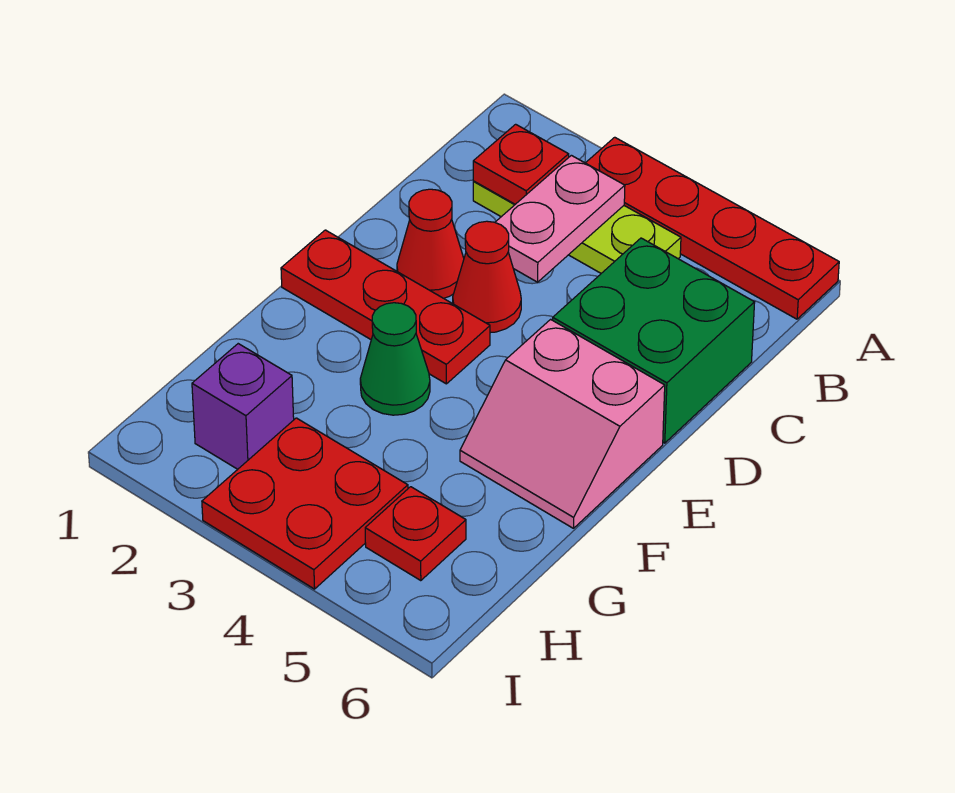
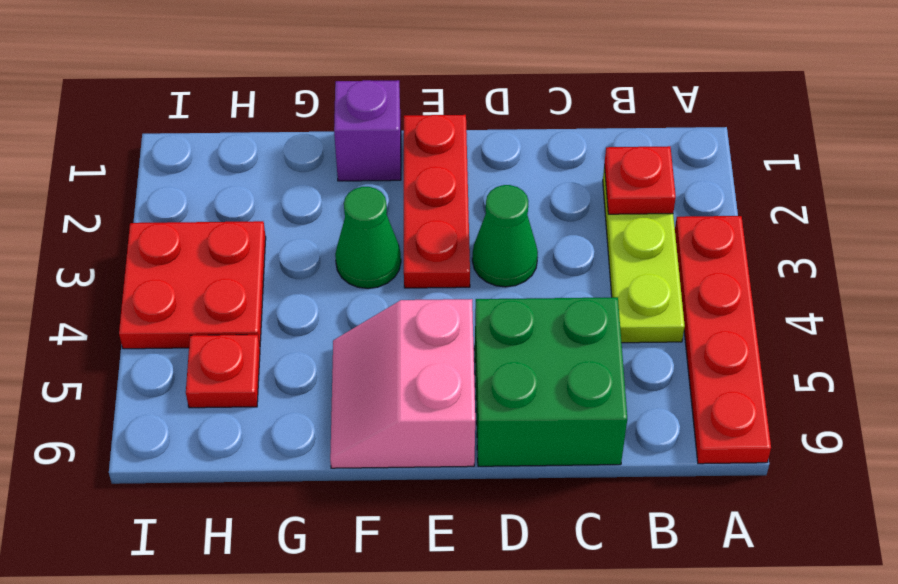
pink plate B3:C3 level 2 -> none
red cone D2 level 1 -> none
red cone D3 level 1 -> green cone D3 level 1
purple brick H2 level 1 -> purple brick F1 level 1

